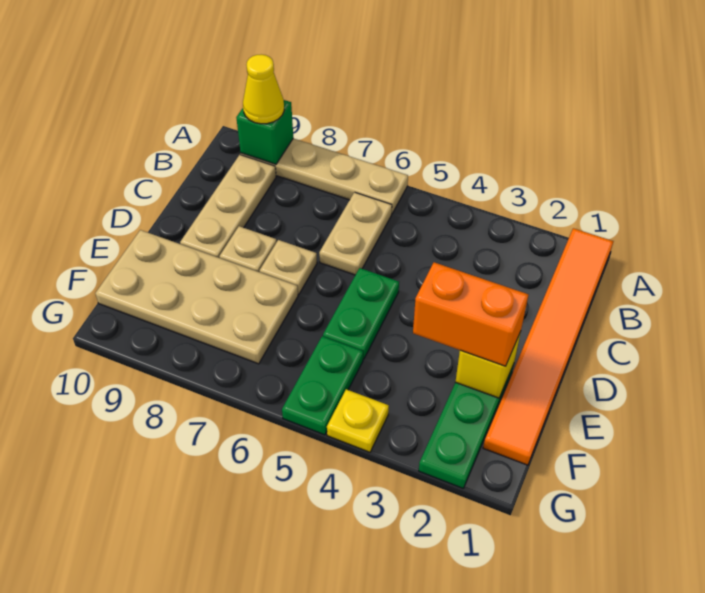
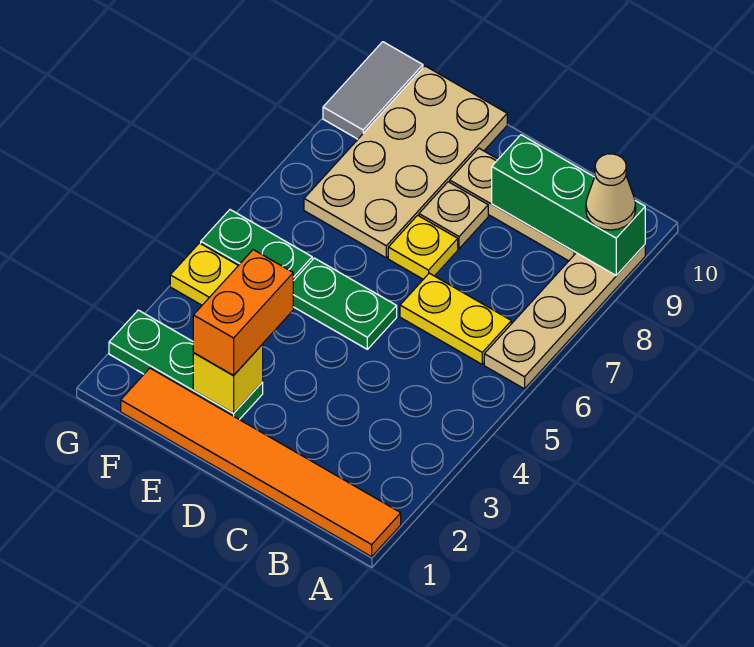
green brick A9 level 2 -> green brick A9:C9 level 2
yellow cone A9 level 3 -> tan cone A9 level 3
tan plate B6:C6 level 1 -> yellow plate B6:C6 level 1
tan plate D7 level 1 -> yellow plate D7 level 1
none -> grey tile G9:G10 level 1

